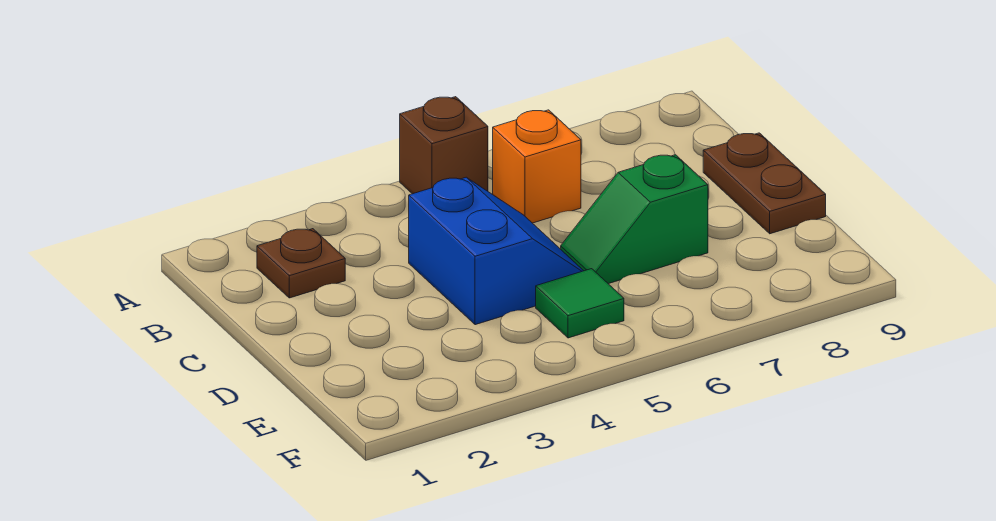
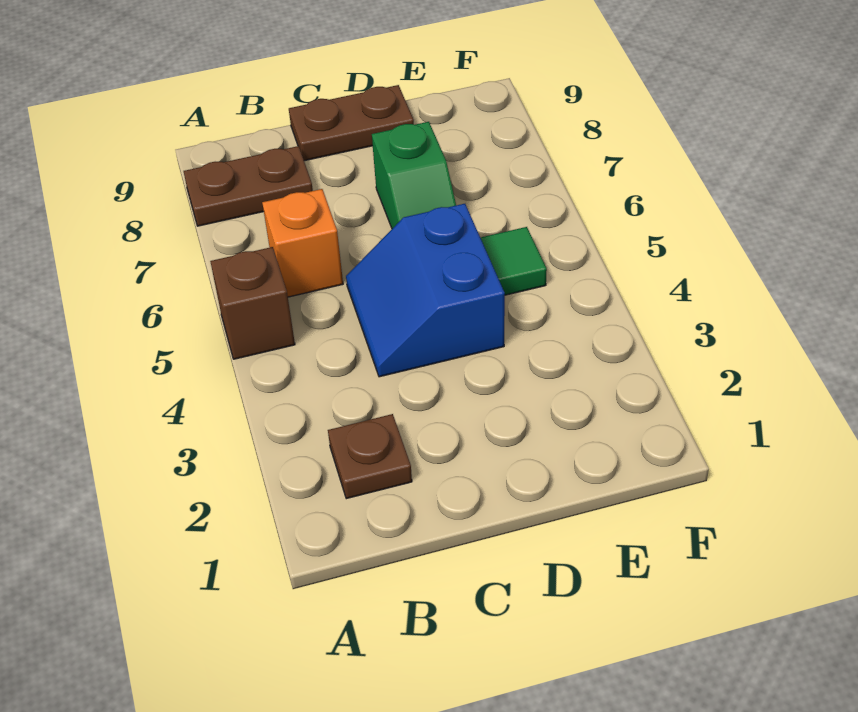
none -> brown plate A8:B8 level 1
blue slope C4:D5 level 1 top 4 -> blue slope C4:D5 level 1 top D

